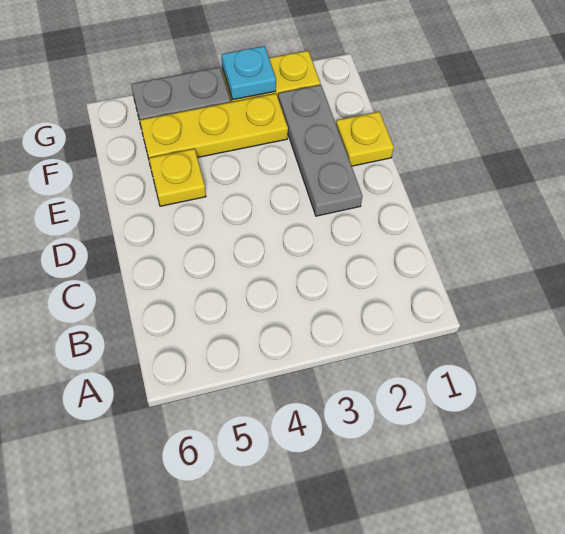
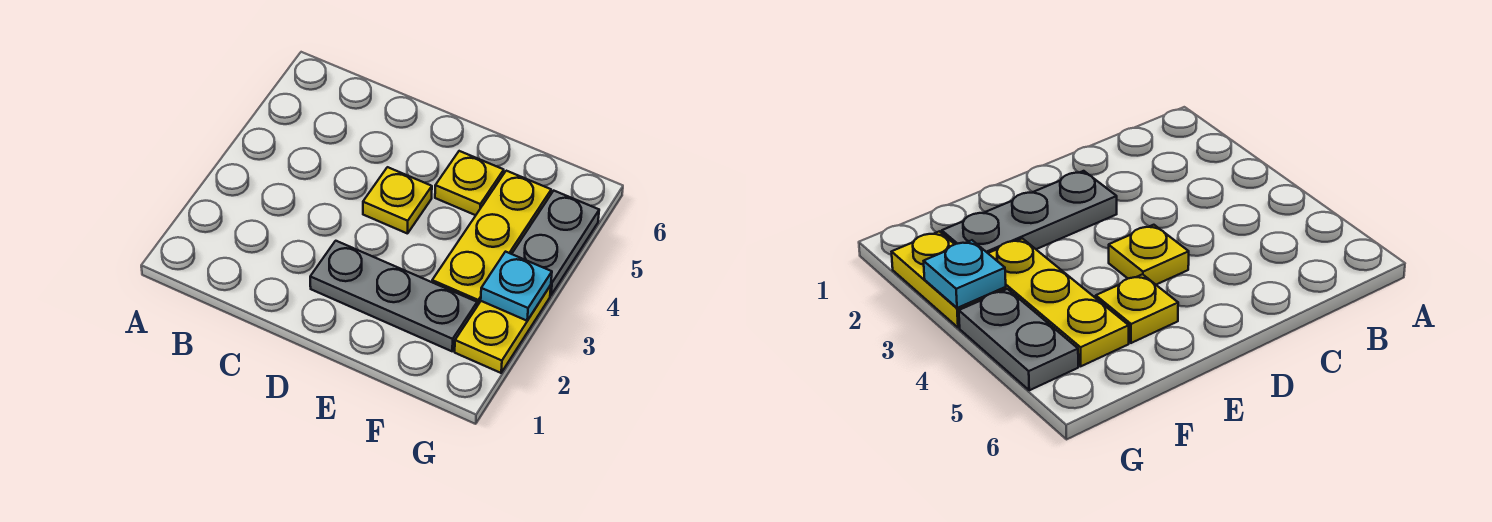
yellow plate E1 level 1 -> yellow plate D4 level 1

